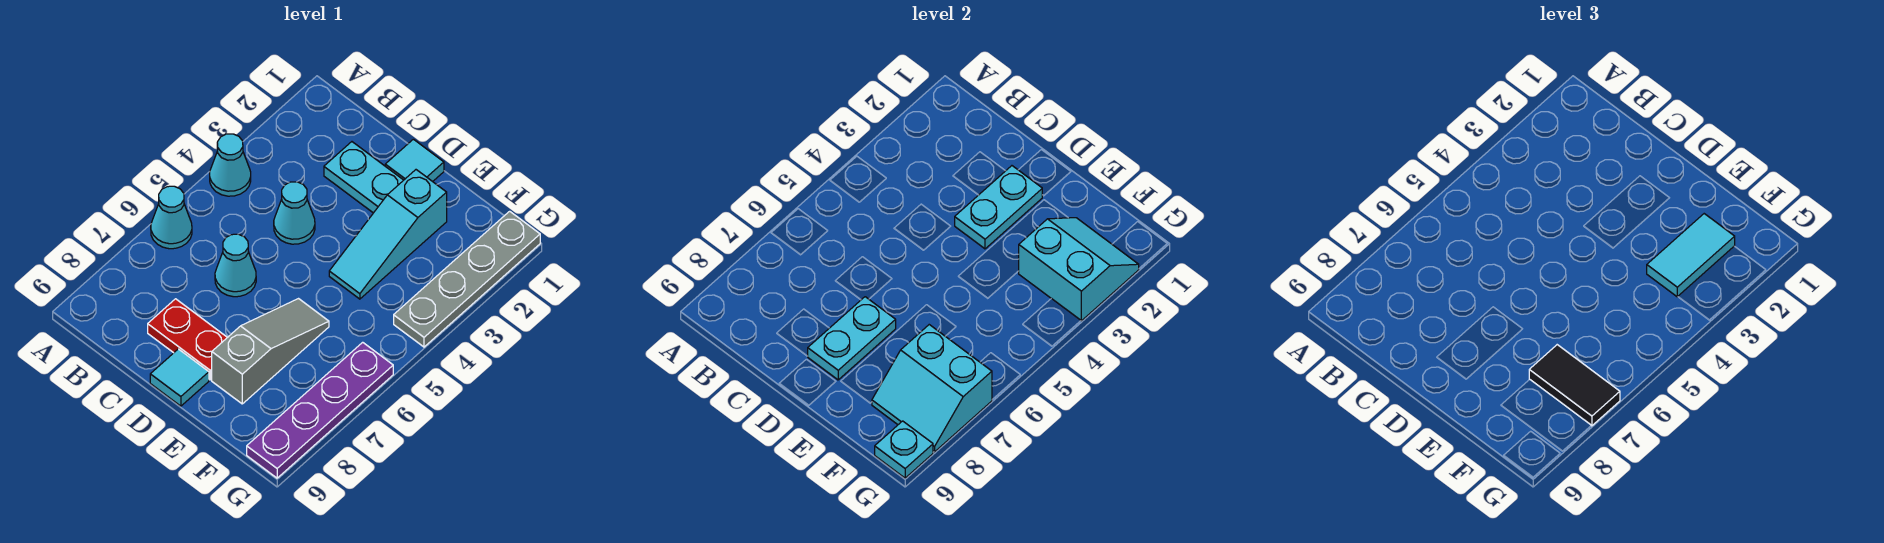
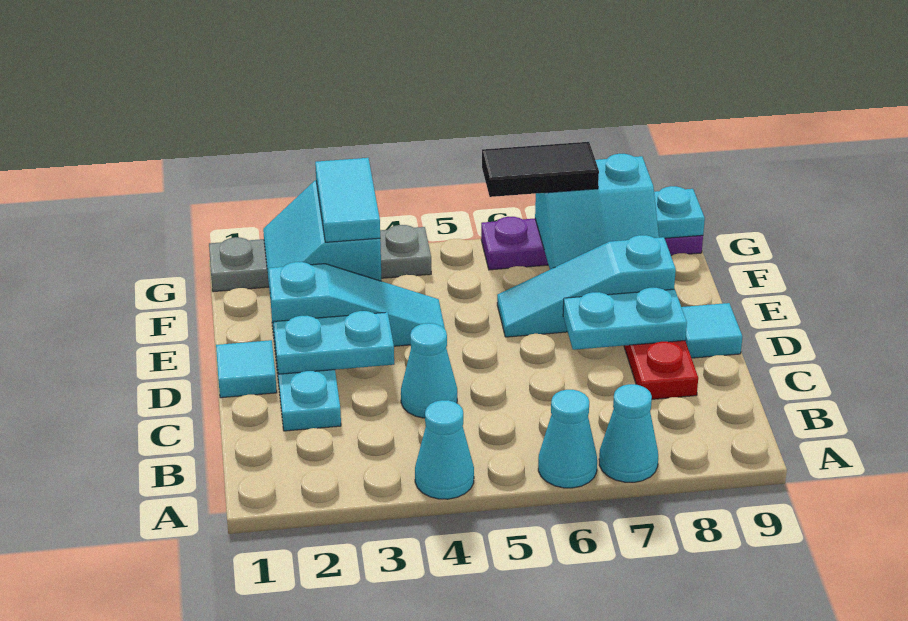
cyan cone C6 level 1 -> cyan cone A7 level 1
grey slope E6:E8 level 1 top 8 -> cyan slope E6:E8 level 1 top 8
cyan tile F2:F3 level 3 -> cyan tile F3:G3 level 3
cyan slope F7:G8 level 2 top 7 -> cyan slope F7:G8 level 2 top G
black tile F7:G7 level 3 -> black tile G6:G7 level 3

